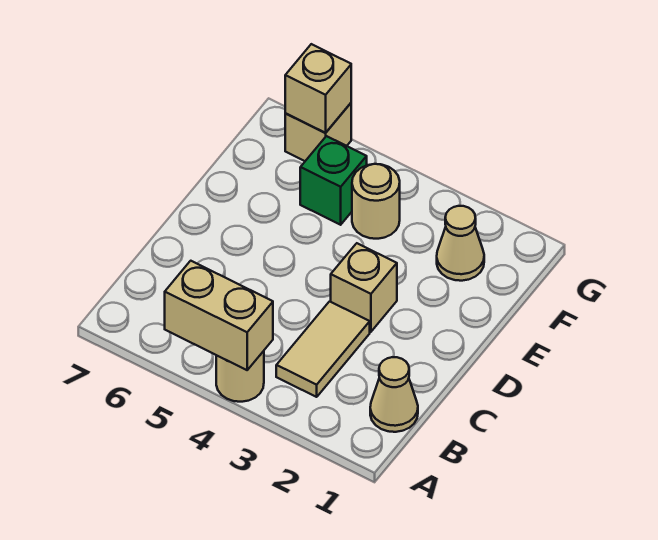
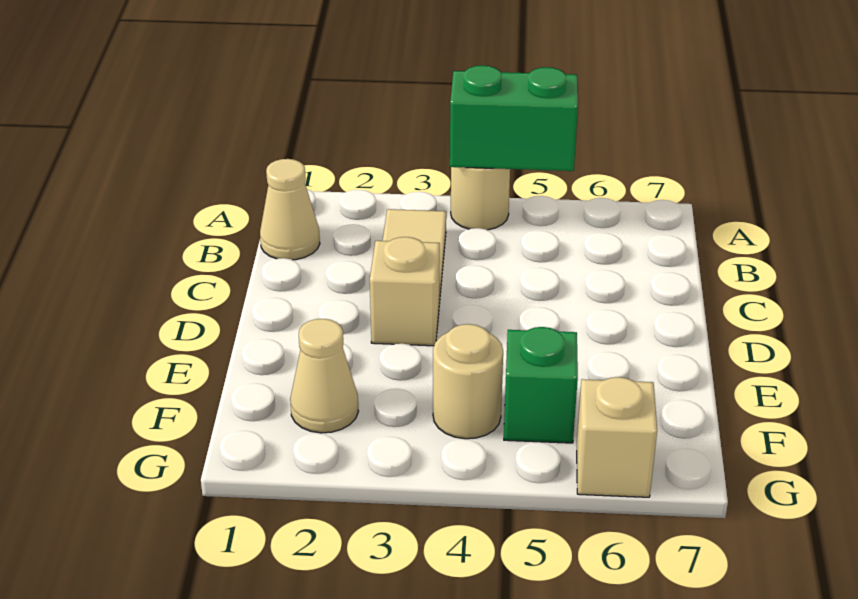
tan brick A4:A5 level 2 -> green brick A4:A5 level 2
tan brick G6 level 2 -> none

